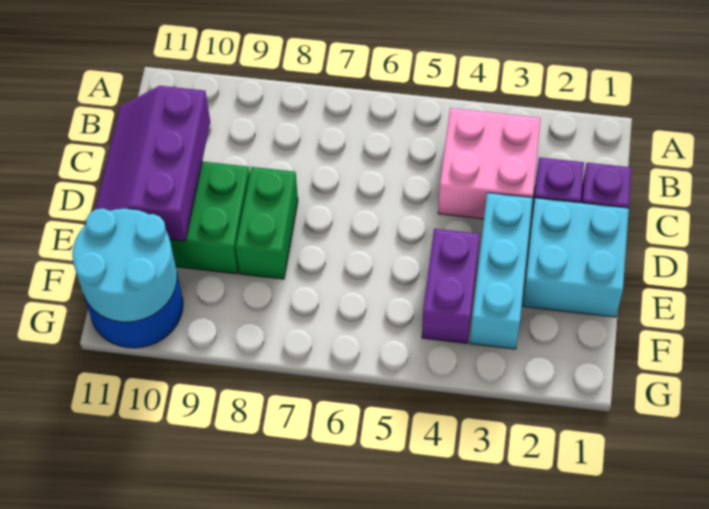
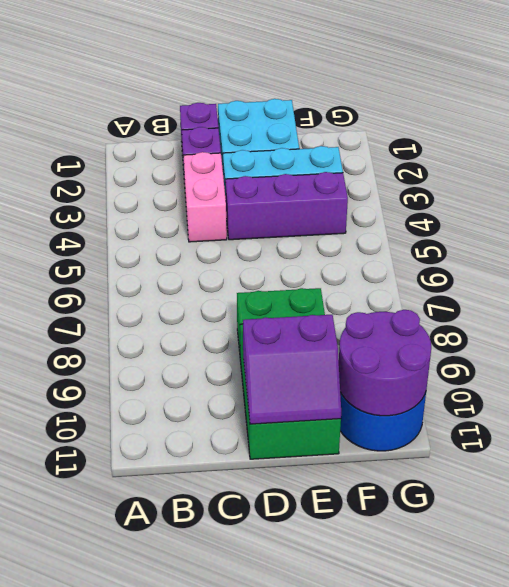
pink brick B3:C4 level 1 -> pink brick C3:C4 level 1
purple slope C10:E11 level 2 top 10 -> purple slope D10:E11 level 2 top 10
purple brick E4:F4 level 1 -> purple brick D4:F4 level 1
cyan round brick F10:G11 level 2 -> purple round brick F10:G11 level 2

